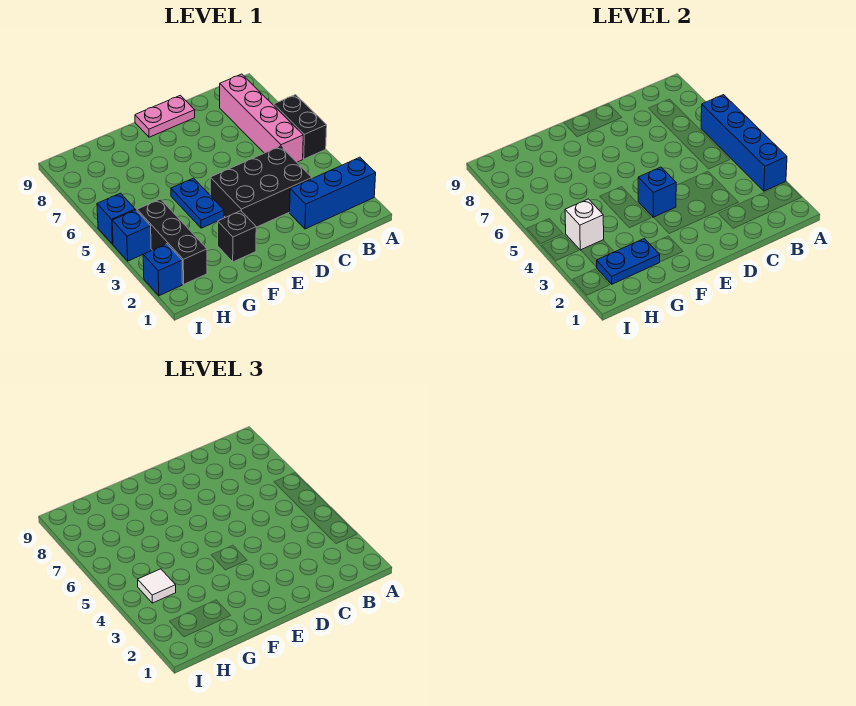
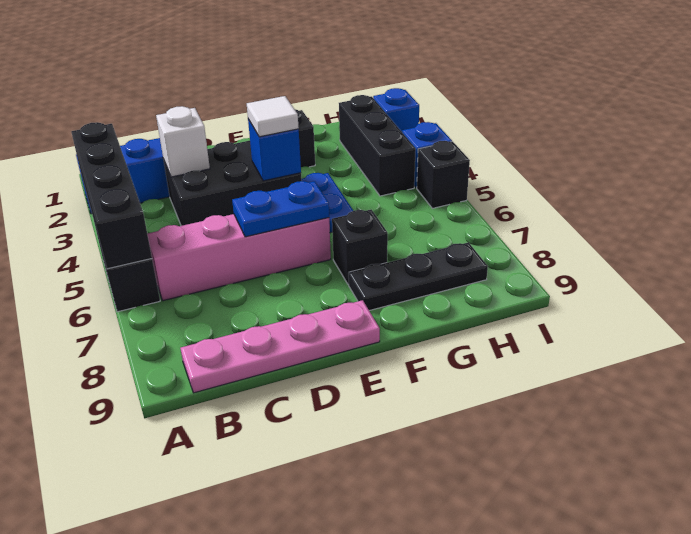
blue brick A3:A6 level 2 -> black brick A3:A6 level 2
pink brick B5:B8 level 1 -> pink brick B6:E6 level 1
pink plate D9:E9 level 1 -> pink plate B9:E9 level 1
none -> black brick F7 level 1
none -> black plate F8:H8 level 1
blue plate G2:H2 level 2 -> blue plate D6:E6 level 2
white brick H4 level 2 -> white brick C3 level 2
white tile H4 level 3 -> white tile E4 level 3
blue brick I5 level 1 -> black brick I5 level 1

